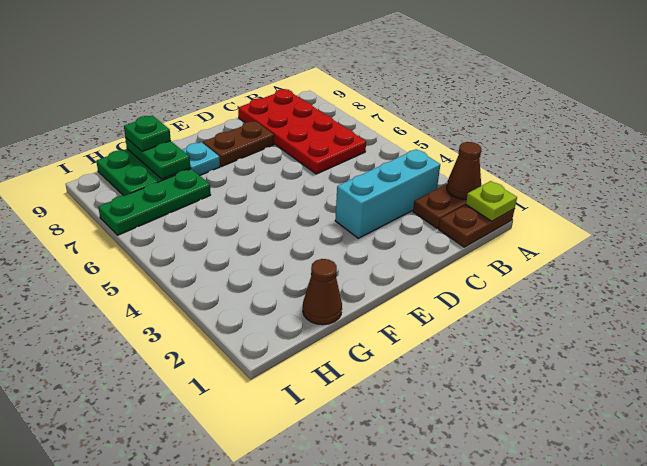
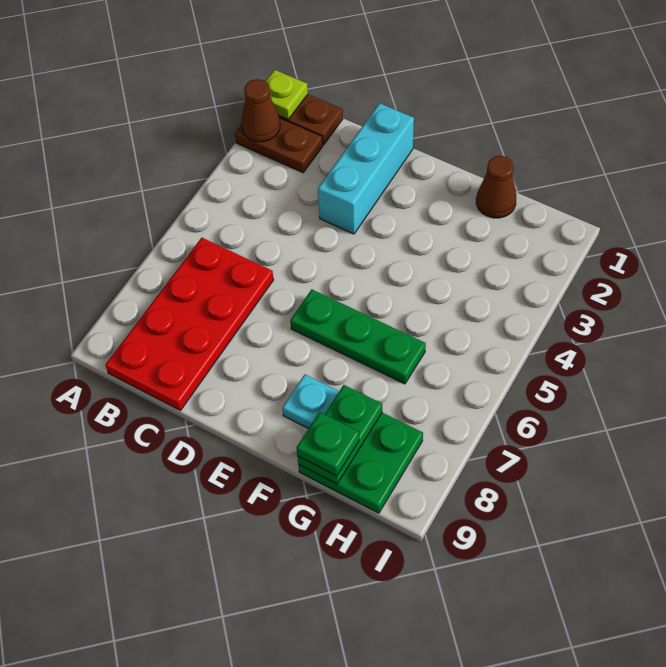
cyan brick B3:D3 level 1 -> cyan brick D1:D3 level 1
brown plate D8:E8 level 1 -> none
green plate G7:I7 level 1 -> green plate E6:G6 level 1

